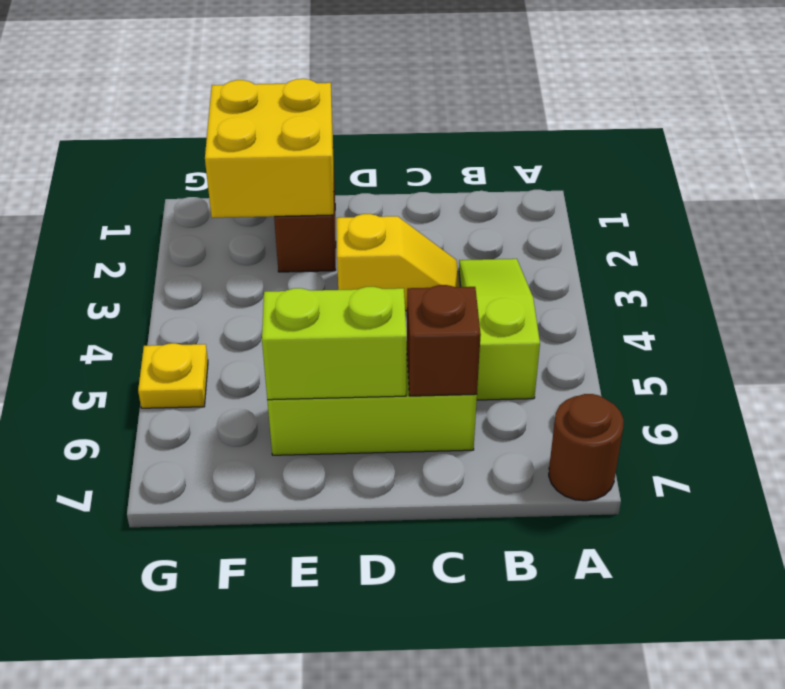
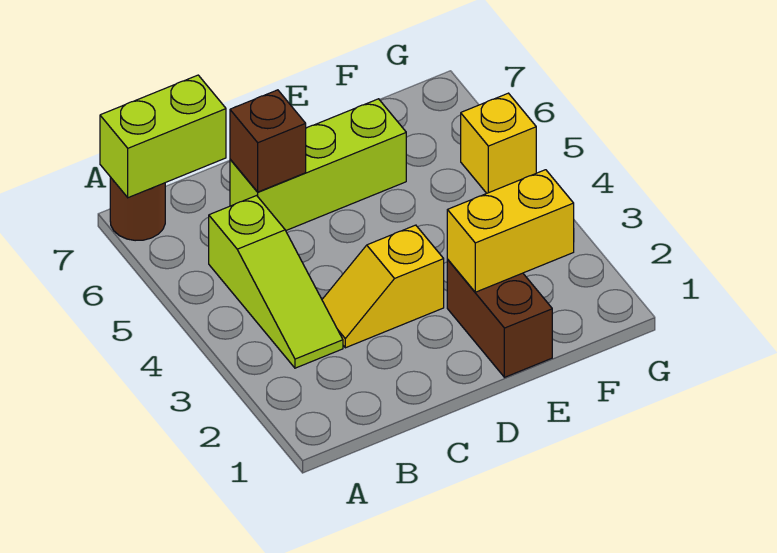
lime brick D6:E6 level 2 -> lime brick A7:B7 level 2
yellow brick E1:F2 level 2 -> yellow brick E2:F2 level 2
yellow plate G5 level 1 -> yellow brick G5 level 1

